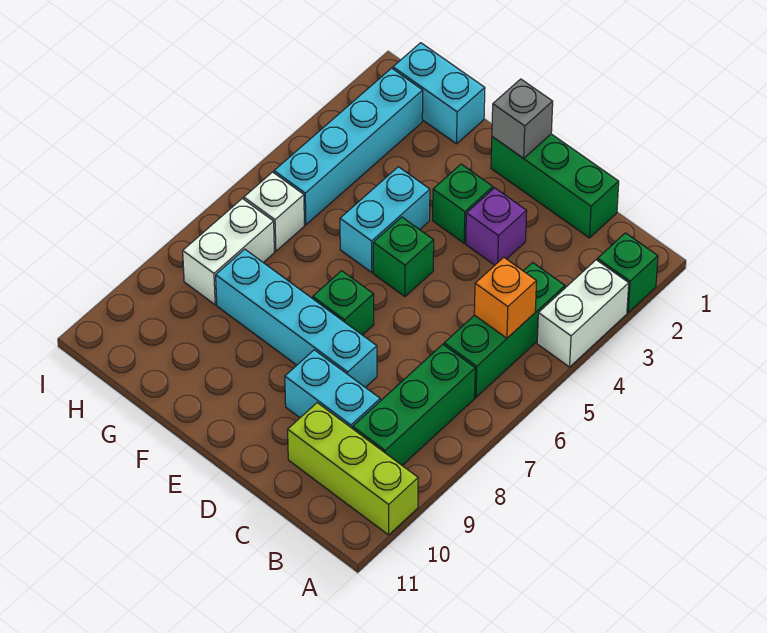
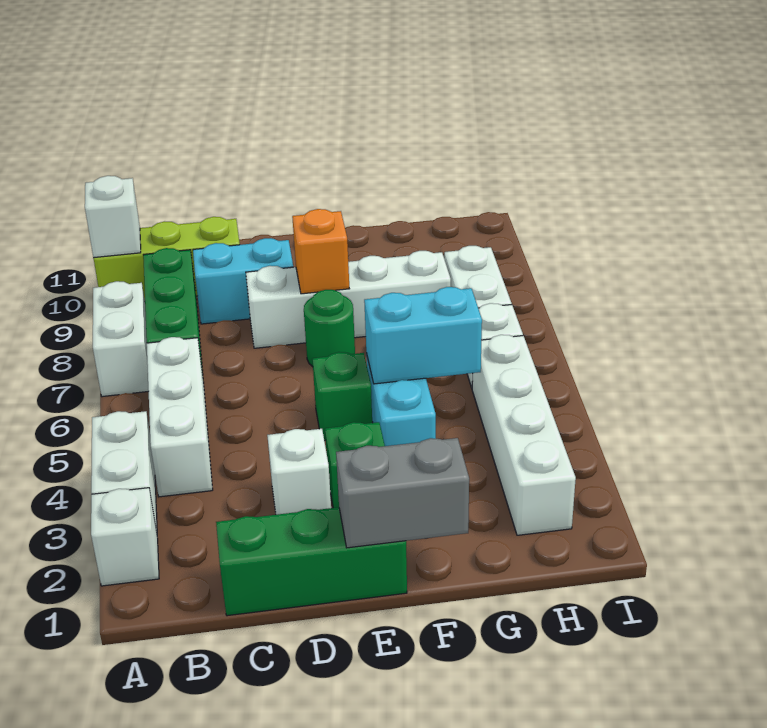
green brick A2 level 1 -> white brick A2 level 1
none -> white brick A7:A8 level 1
none -> white brick A10 level 2
green brick B4:B6 level 1 -> white brick B4:B6 level 1
orange brick B5 level 2 -> orange brick E8 level 2
purple brick D3 level 1 -> white brick D3 level 1
cyan brick D8:G8 level 1 -> white brick D8:G8 level 1
grey brick E1 level 2 -> grey brick E1:F1 level 2
green brick E7 level 1 -> green round brick E7 level 1
cyan brick G1:H1 level 1 -> cyan brick F5:G5 level 2
cyan brick H2:H5 level 1 -> white brick H2:H5 level 1

